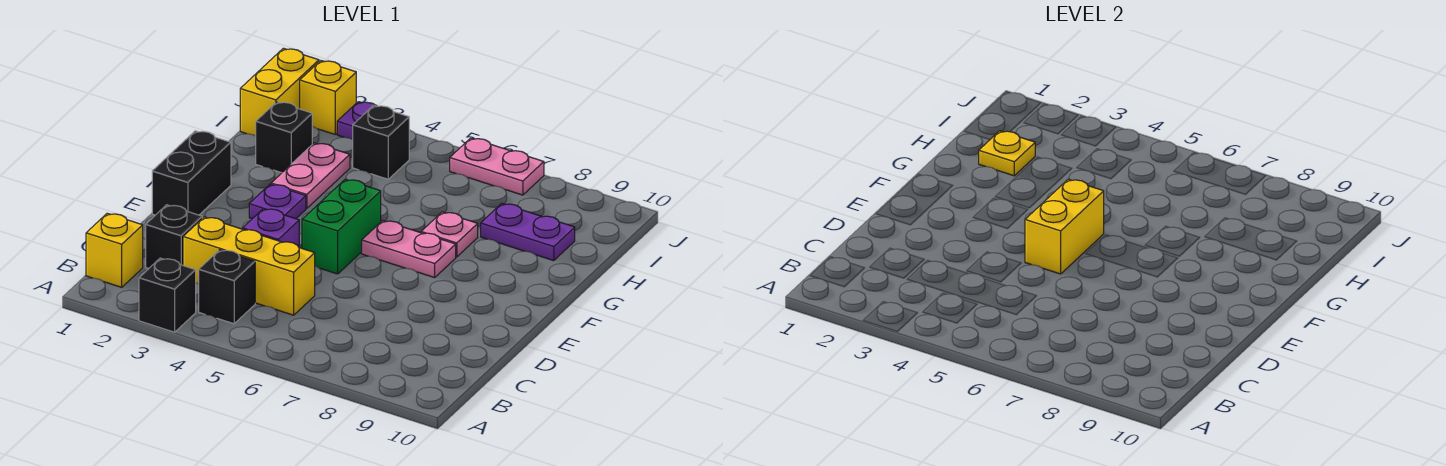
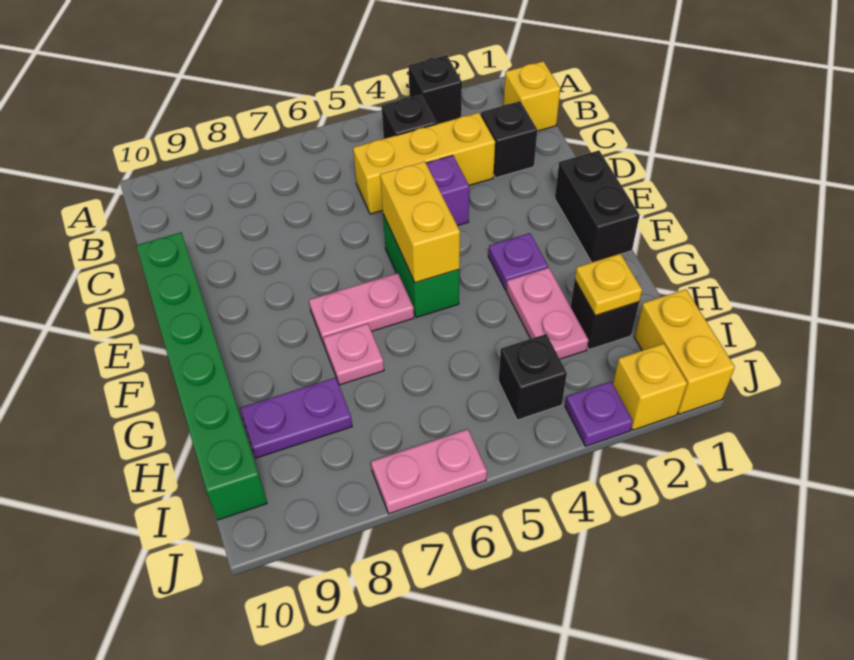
none -> green brick D10:I10 level 1

